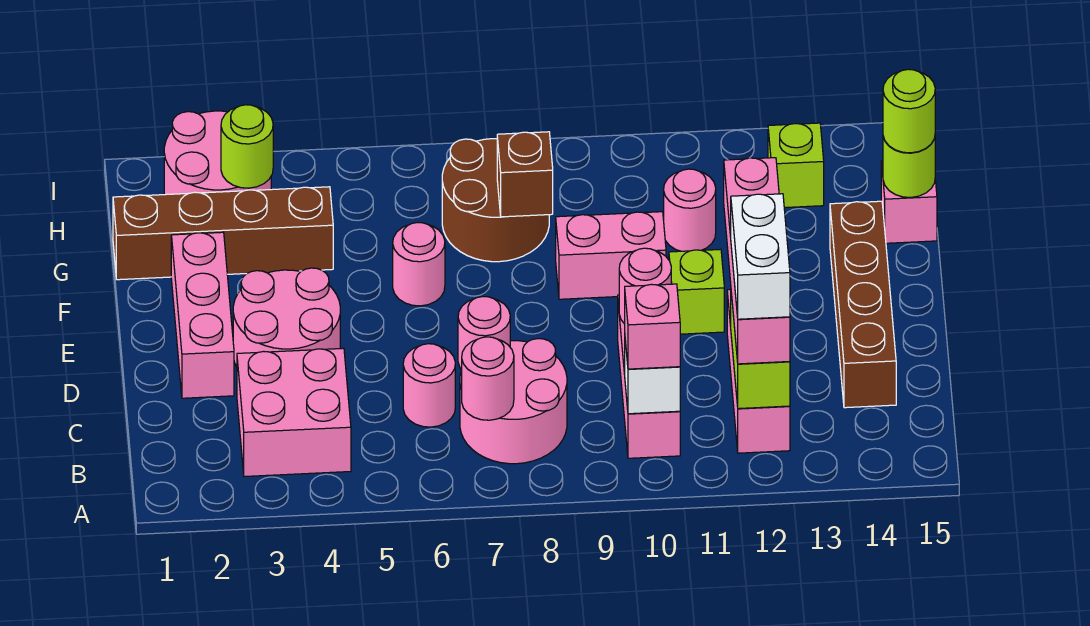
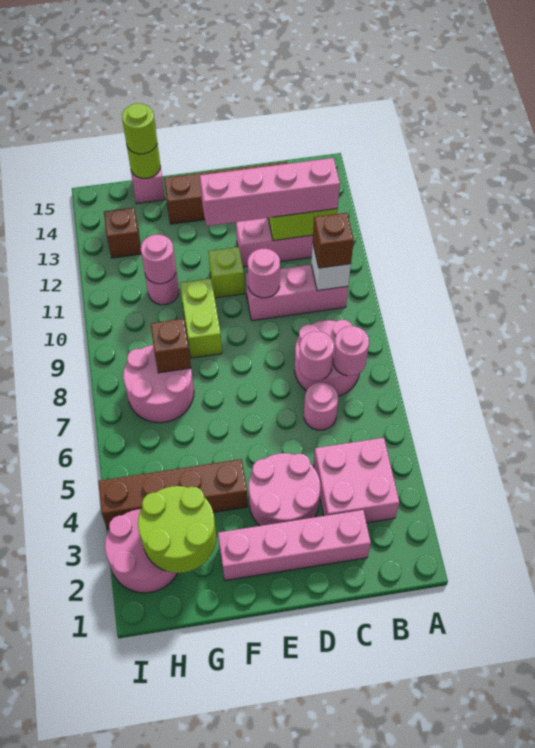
pink brick B10 level 3 -> brown brick B10 level 3
white brick B12:C12 level 4 -> none
pink brick D2:F2 level 1 -> pink brick C2:F2 level 1
pink round brick F6 level 1 -> pink round brick G11 level 2
pink brick F9:F10 level 1 -> lime brick F9:F10 level 1
brown brick G1:G4 level 1 -> brown brick F4:I4 level 1
brown round brick G7:H8 level 1 -> pink round brick G7:H8 level 1
lime round brick H3 level 2 -> lime round brick G2:H3 level 2
lime brick H13 level 1 -> brown brick H13 level 1

